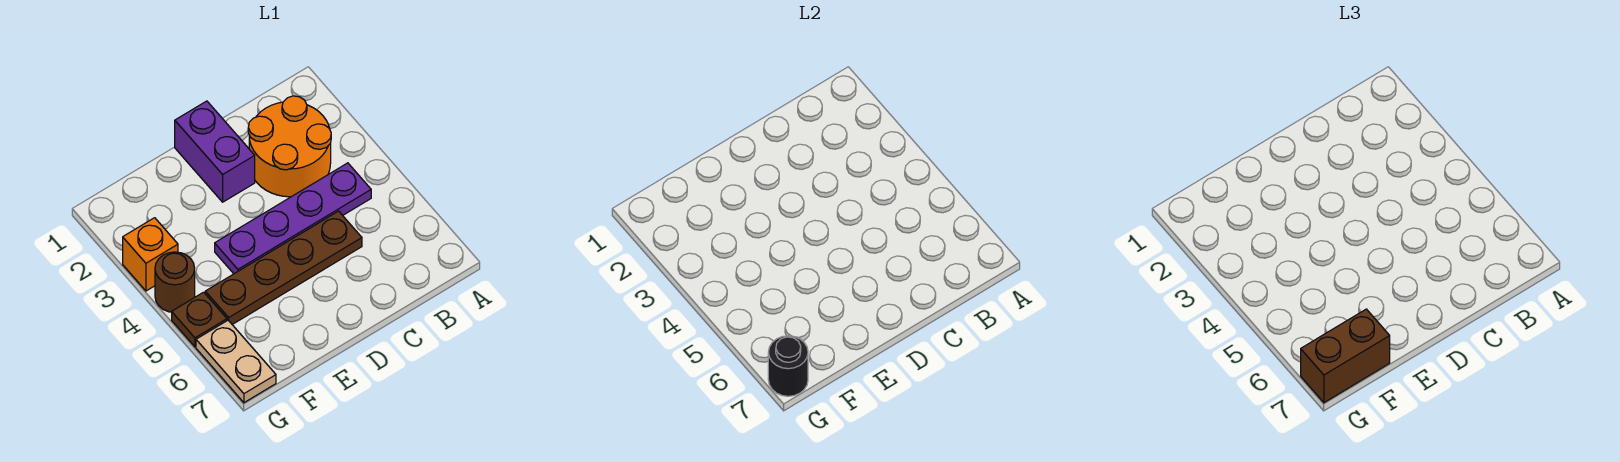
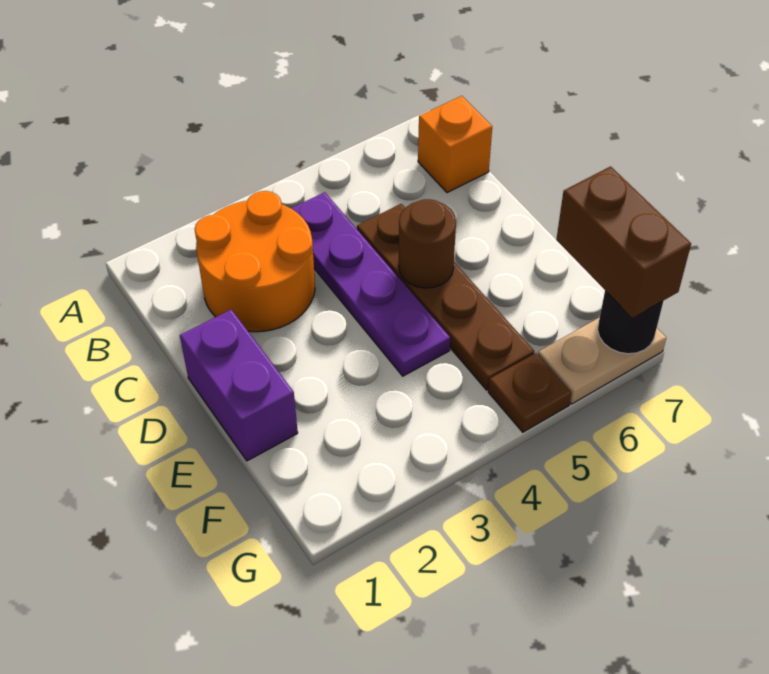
purple brick D1:D2 level 1 -> purple brick D1:E1 level 1
orange brick G3 level 1 -> orange brick B7 level 1
brown round brick G4 level 1 -> brown round brick D5 level 2

